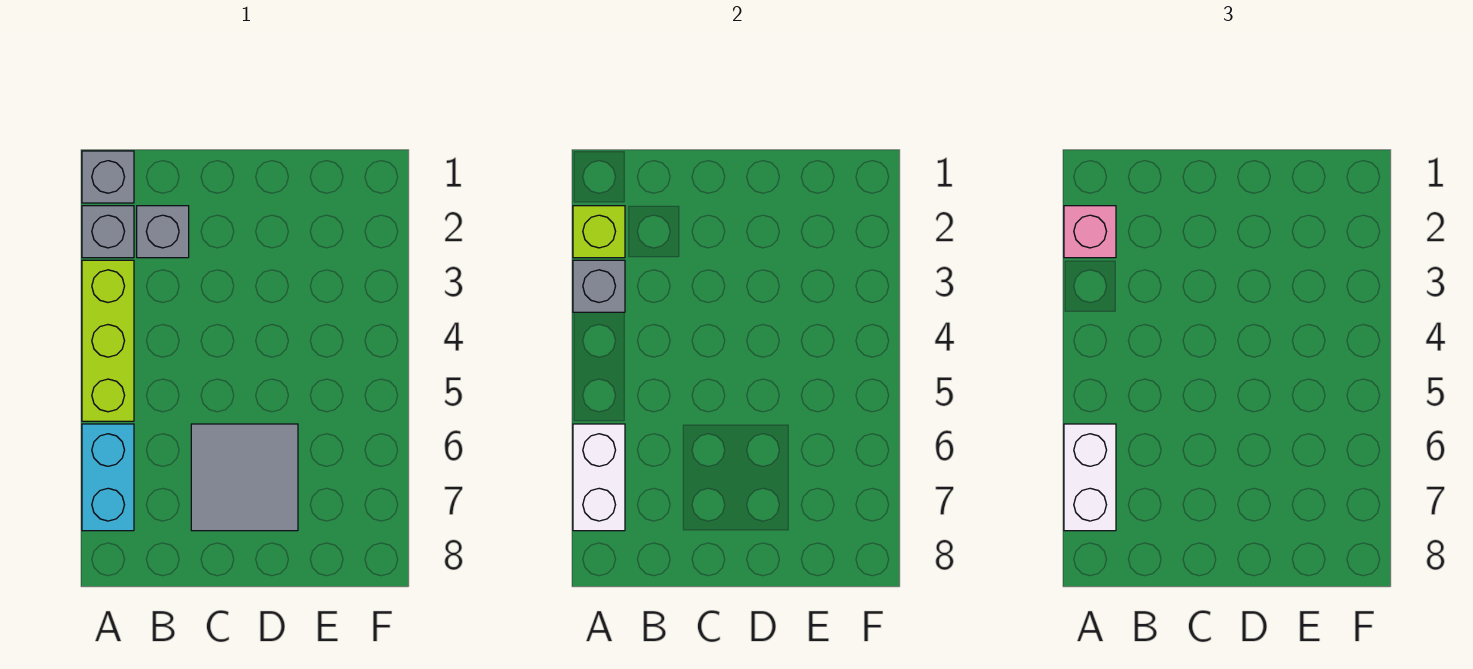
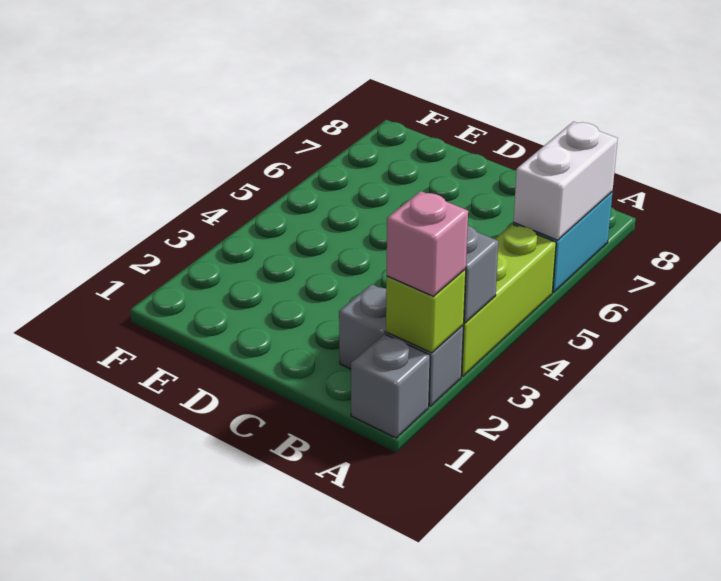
white brick A6:A7 level 3 -> none
grey tile C6:D7 level 1 -> none

